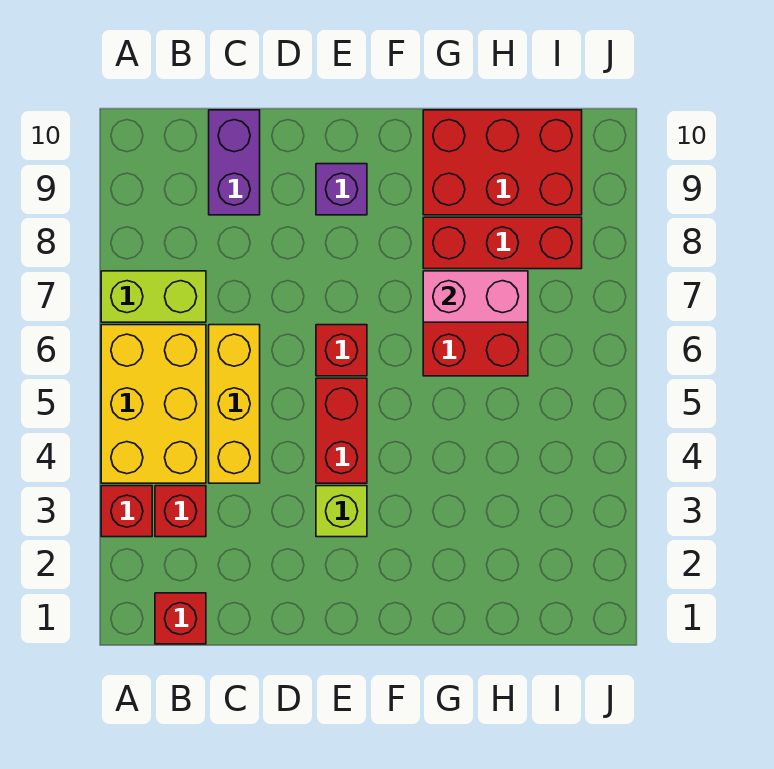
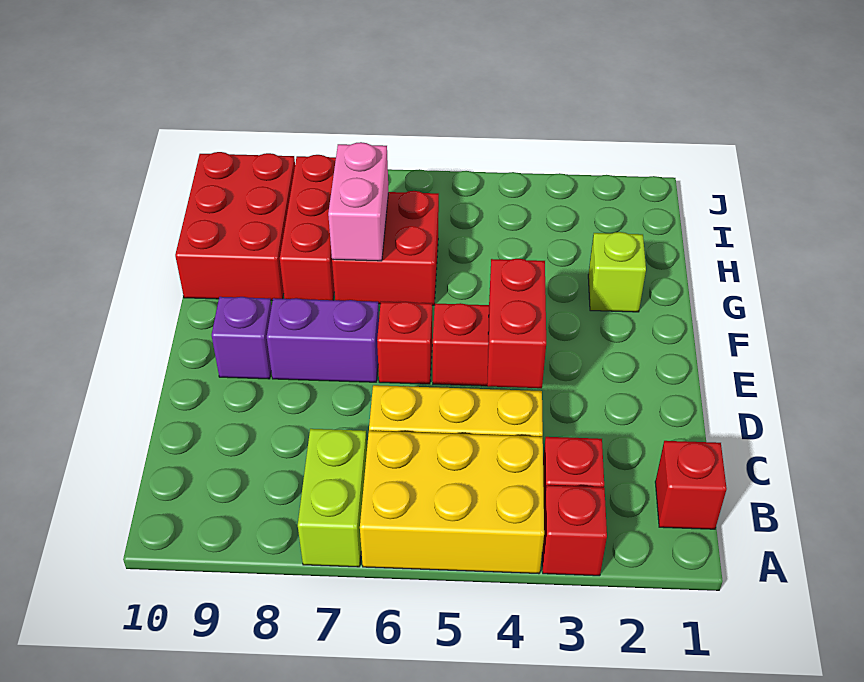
purple brick C9:C10 level 1 -> purple brick E7:E8 level 1
none -> red brick D4:E4 level 2
lime brick E3 level 1 -> lime brick G2 level 1

